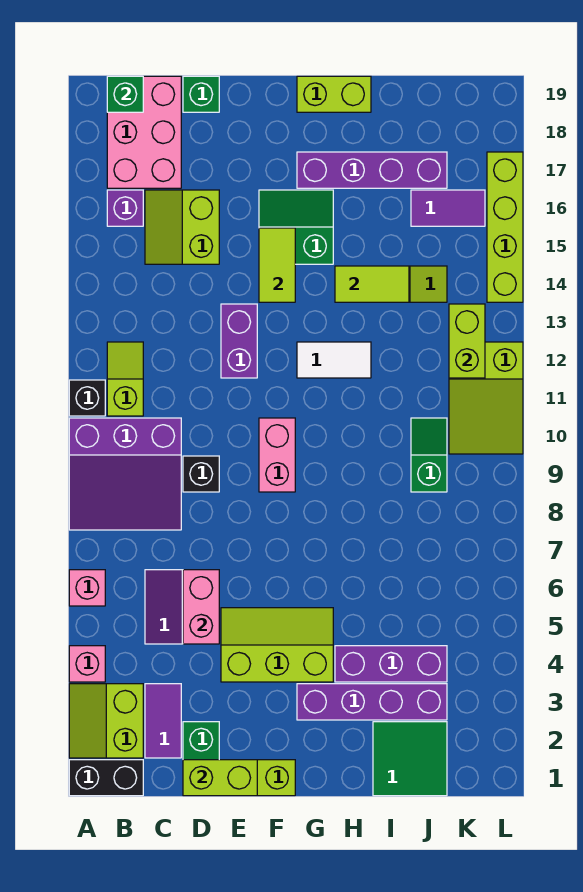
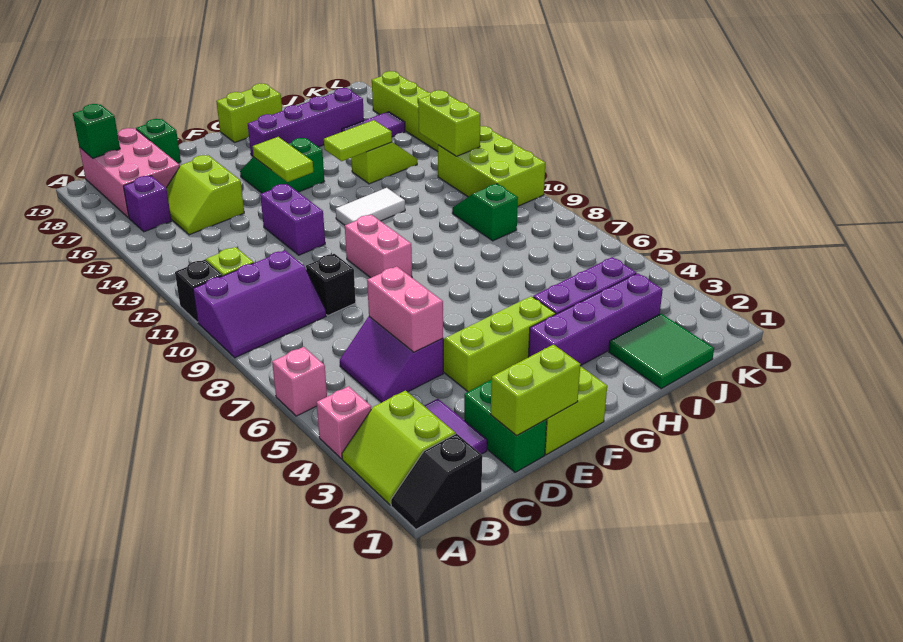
black brick A1:B1 level 1 -> black slope A1:B1 level 1 top B
purple slope A8:C10 level 1 top 10 -> purple slope A9:C10 level 1 top 10
lime slope K10:L12 level 1 top 12 -> lime brick K10:L12 level 1

